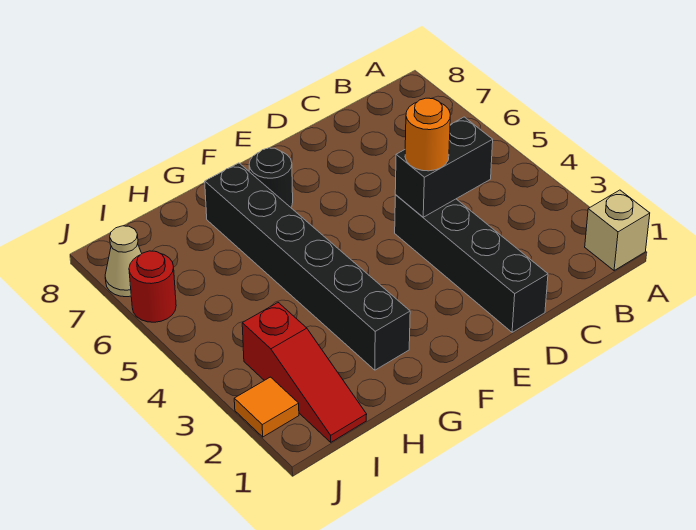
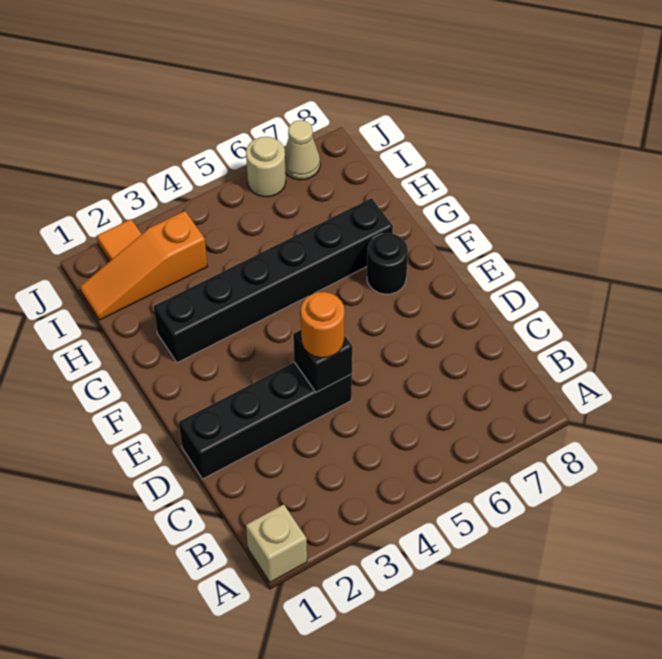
black brick C4:D4 level 2 -> black brick D4 level 2
red slope I1:I3 level 1 top 3 -> orange slope I1:I3 level 1 top 3
red round brick J6 level 1 -> tan round brick J6 level 1

